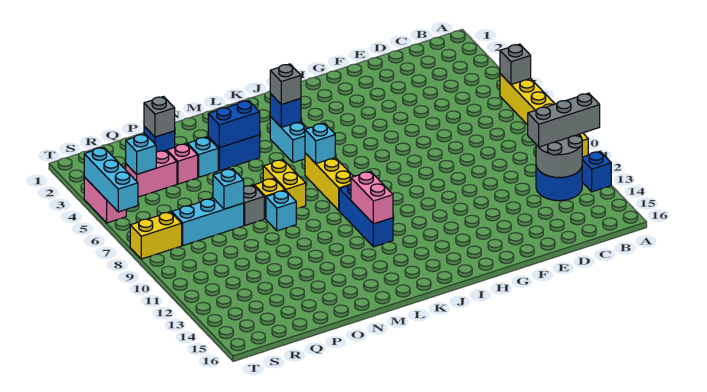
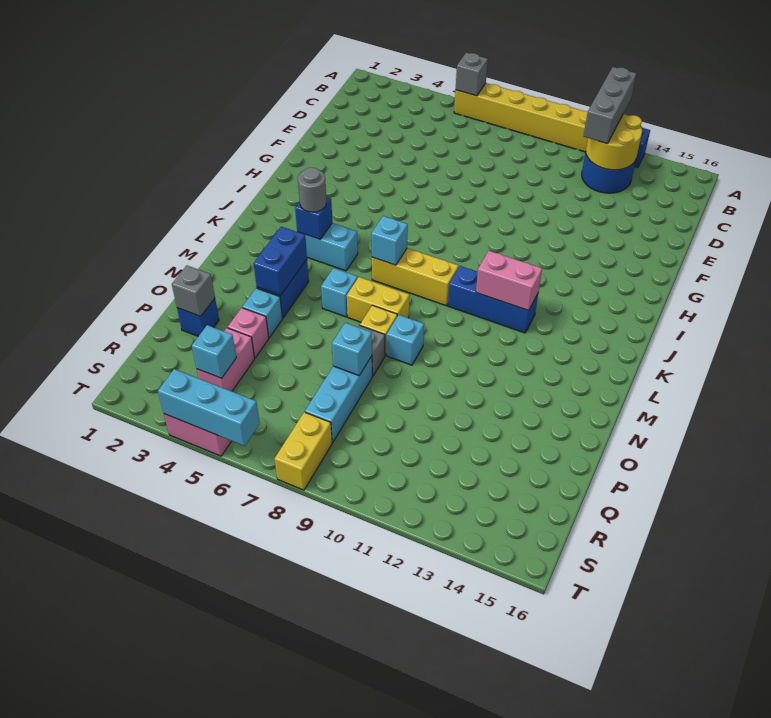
grey round brick B12:C13 level 2 -> yellow round brick B12:C13 level 2
grey brick K4 level 3 -> grey round brick K4 level 3
none -> cyan brick M6 level 1

